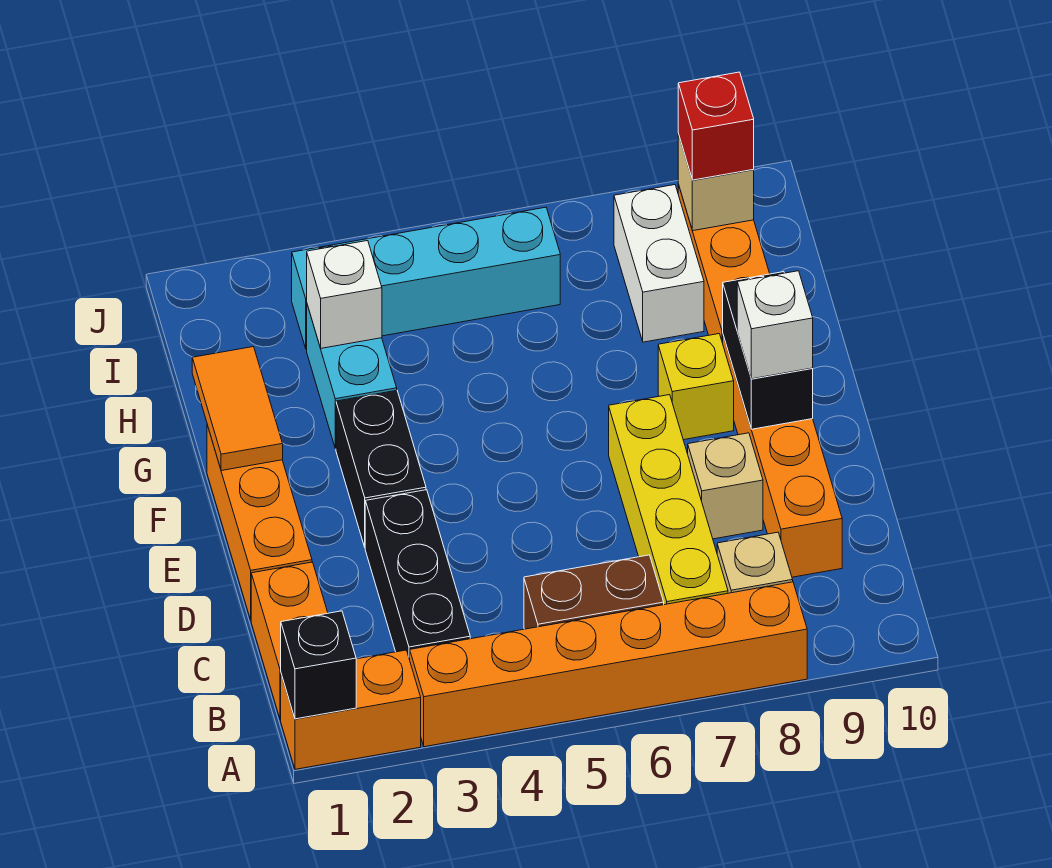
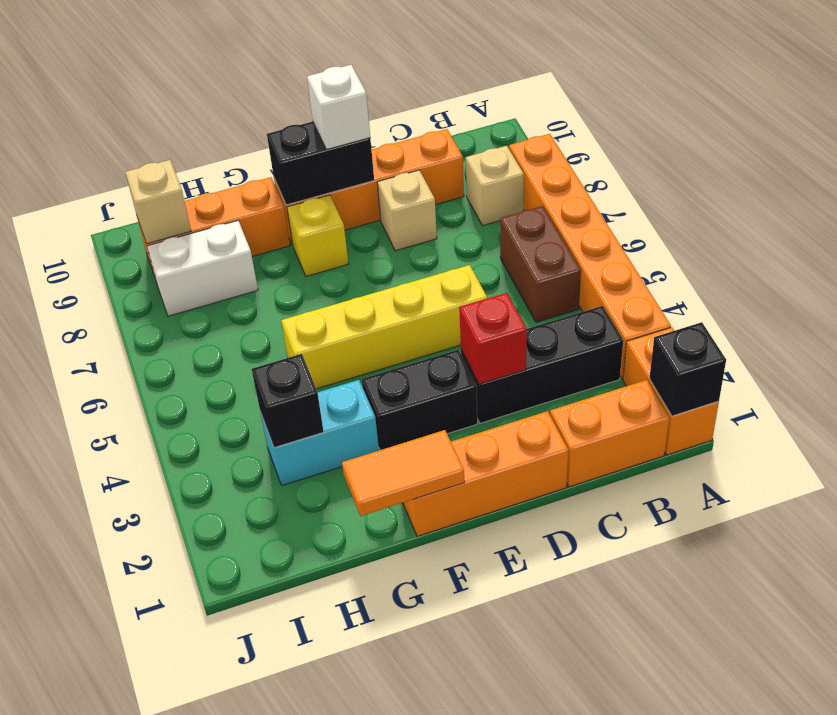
yellow brick B7:E7 level 1 -> yellow brick D5:G5 level 1
white brick H3 level 2 -> black brick H3 level 2
cyan brick I3:I6 level 1 -> none
red brick I9 level 3 -> red brick D3 level 2

